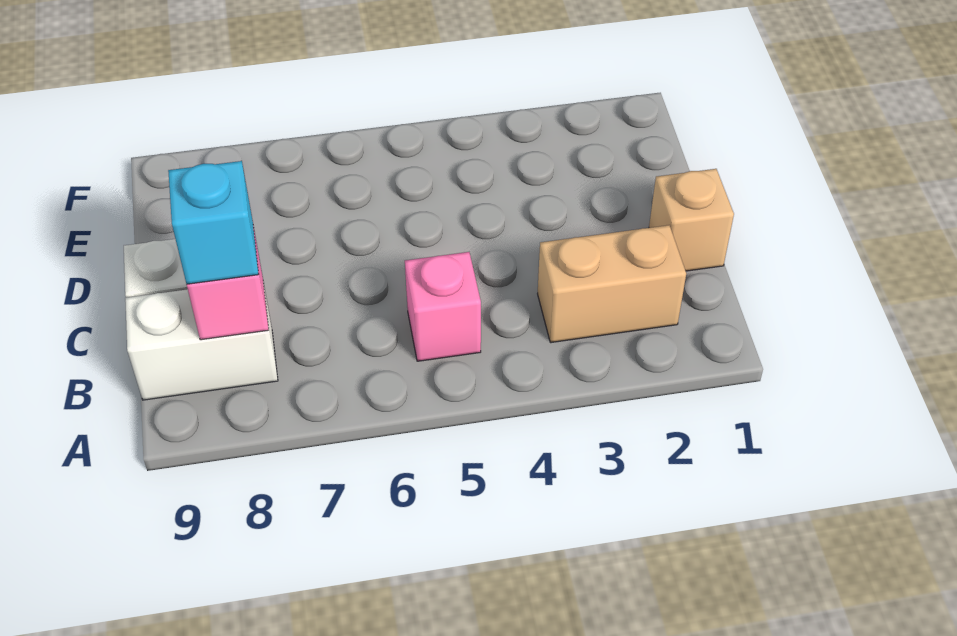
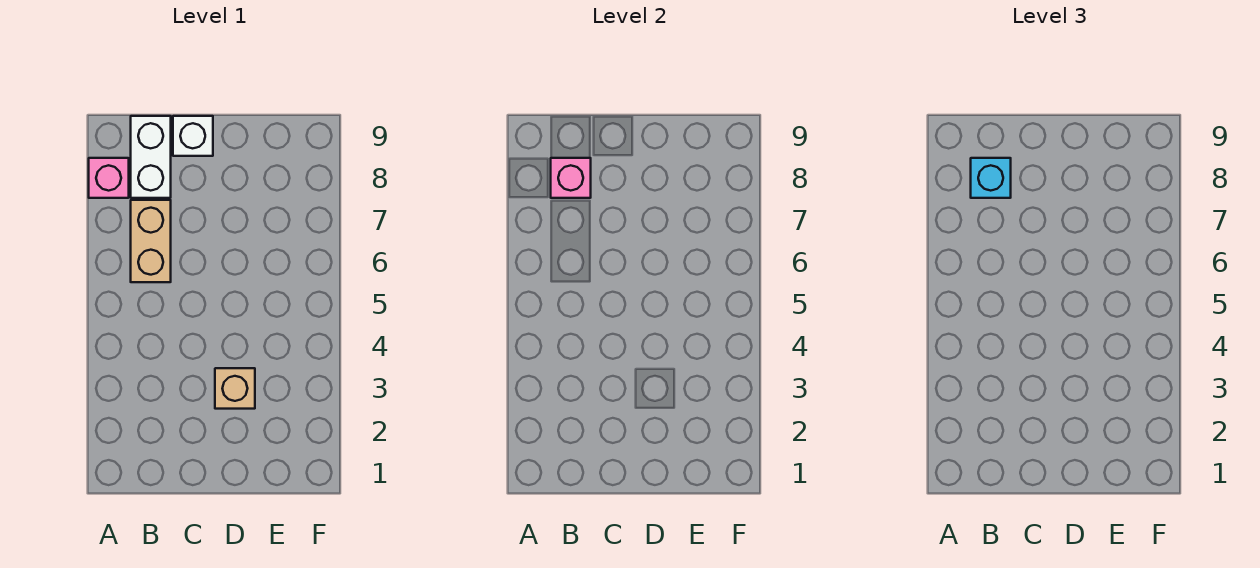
tan brick B2:B3 level 1 -> tan brick B6:B7 level 1
pink brick B5 level 1 -> pink brick A8 level 1
tan brick C1 level 1 -> tan brick D3 level 1

